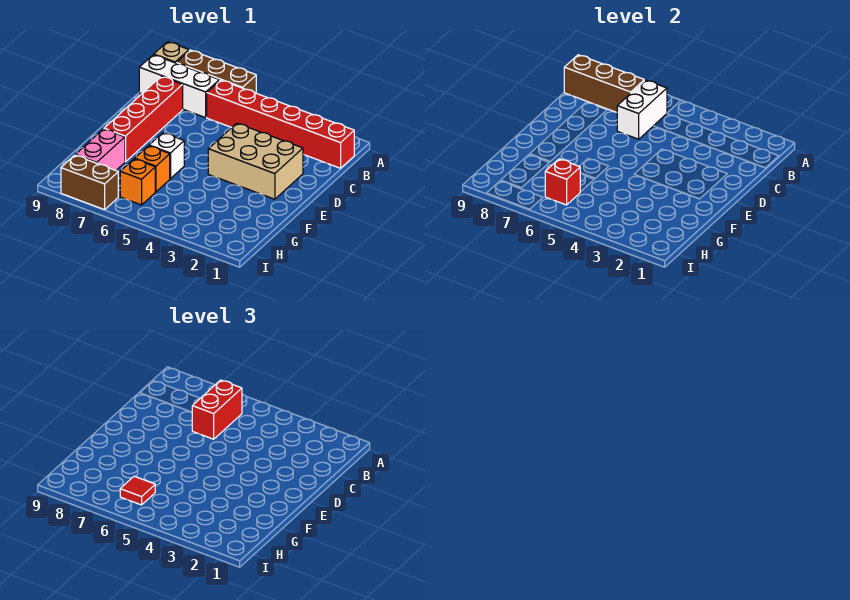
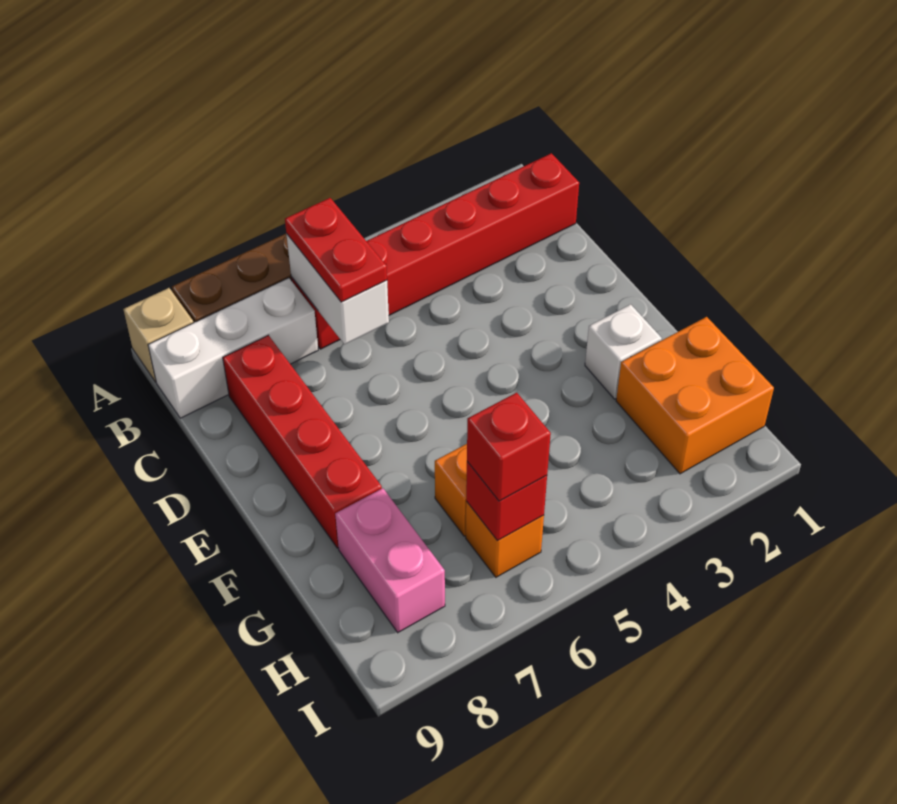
red brick B6:C6 level 3 -> red plate B6:C6 level 3
brown brick B7:B9 level 2 -> none
tan brick D2:E4 level 1 -> none
white brick F6 level 1 -> white brick F2 level 1
none -> orange brick G1:H2 level 1
red tile H6 level 3 -> red brick H6 level 3
brown brick I7:I8 level 1 -> none

